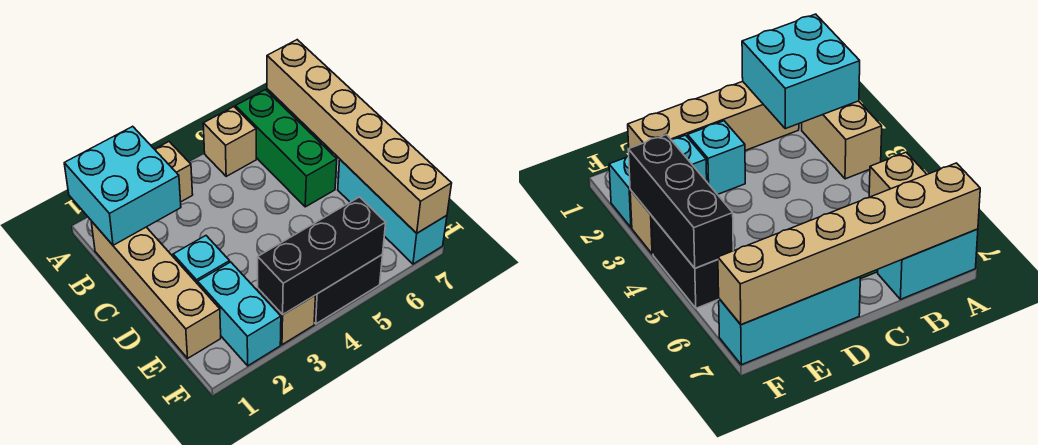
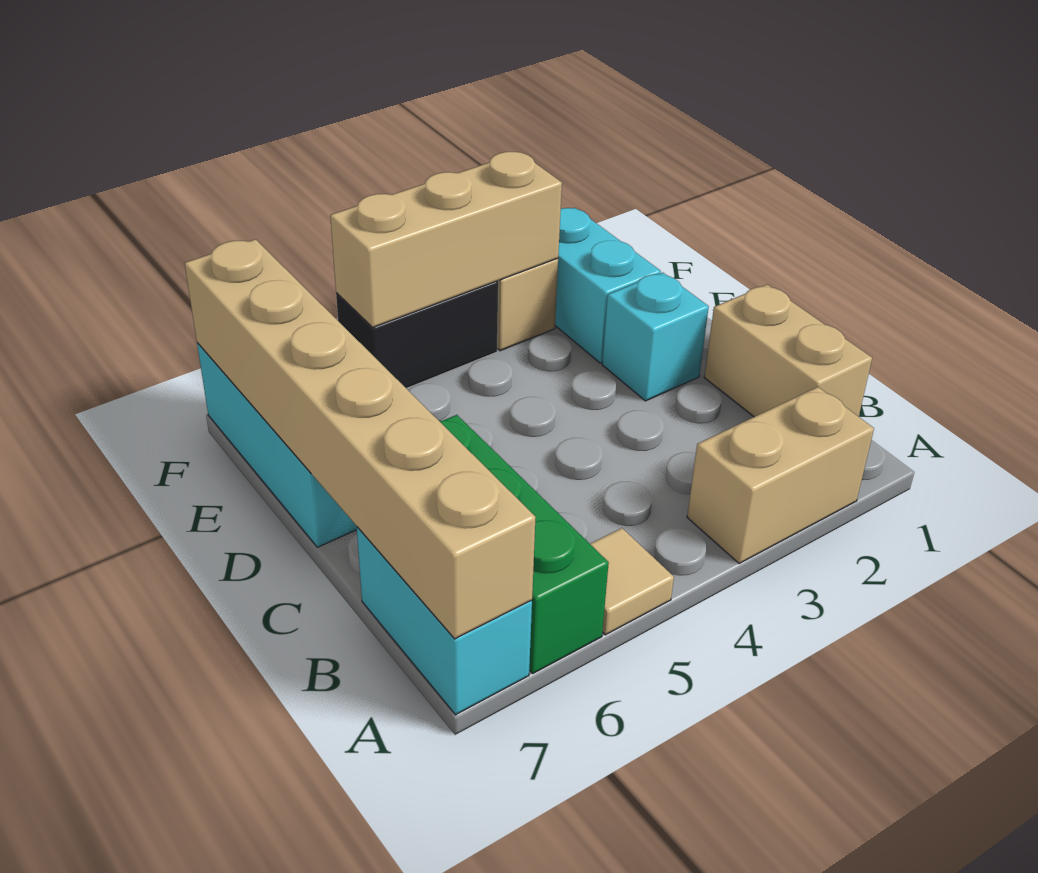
cyan brick A1:B2 level 2 -> none
tan brick A5 level 1 -> tan tile A5 level 1
tan brick B1:E1 level 1 -> tan brick B1:C1 level 1
black brick F3:F5 level 2 -> tan brick F3:F5 level 2

